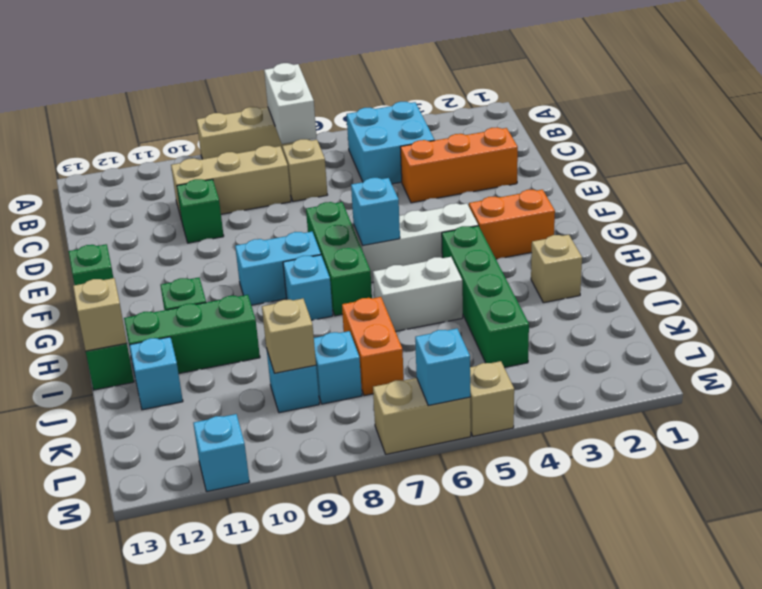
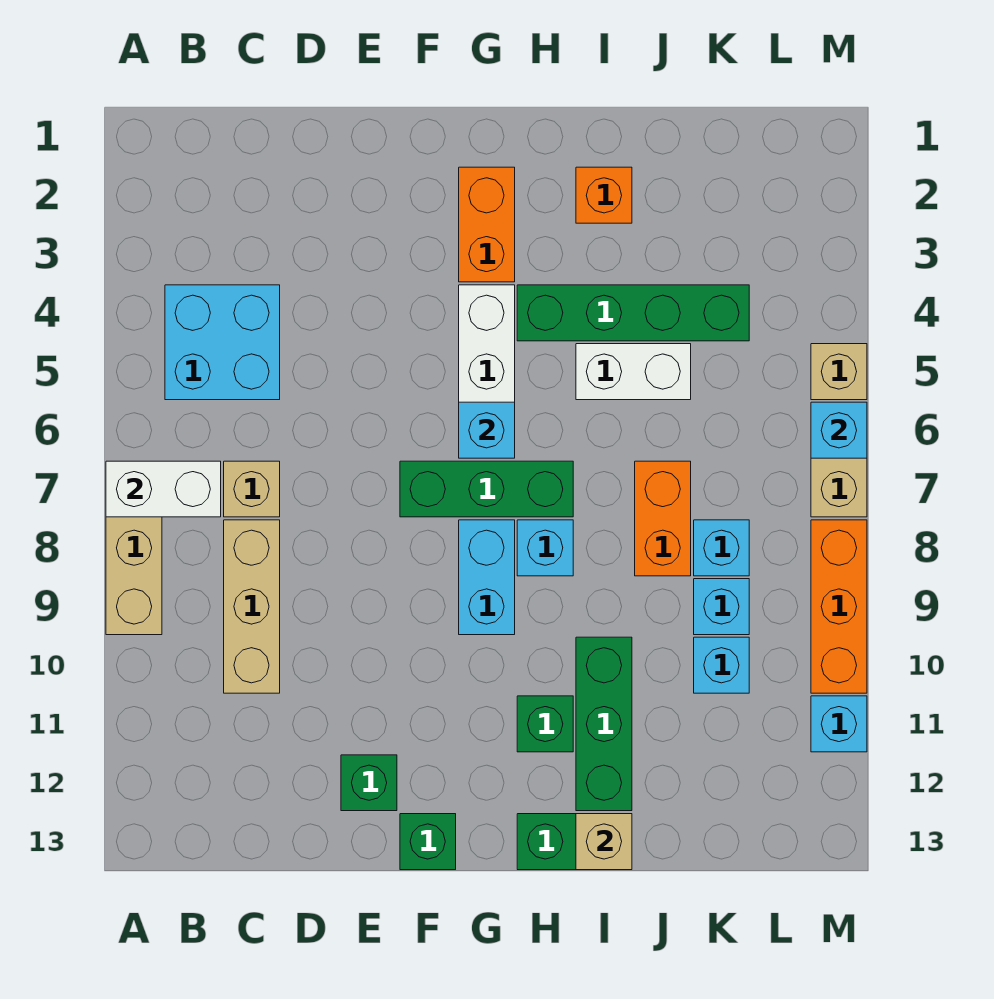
orange brick D2:D4 level 1 -> orange brick M8:M10 level 1
green brick D10 level 1 -> green brick E12 level 1
tan brick I2 level 1 -> orange brick I2 level 1
white brick I5:I6 level 1 -> white brick I5:J5 level 1
orange brick J7:K7 level 1 -> orange brick J7:J8 level 1
cyan brick J12 level 1 -> cyan brick K10 level 1
tan brick K9 level 2 -> none

